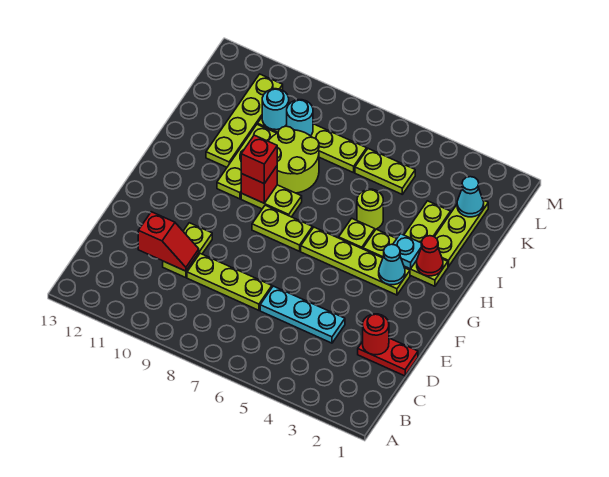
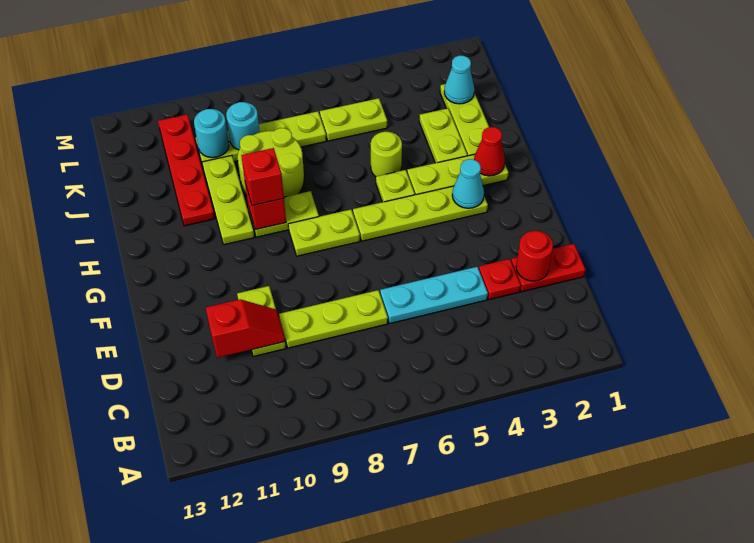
none -> red plate D3 level 1
cyan plate H3 level 2 -> none
lime plate I11:L11 level 1 -> red plate I11:L11 level 1

